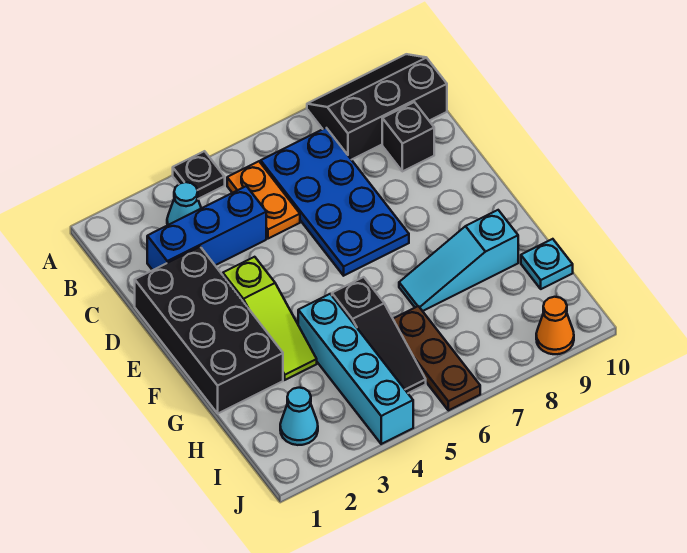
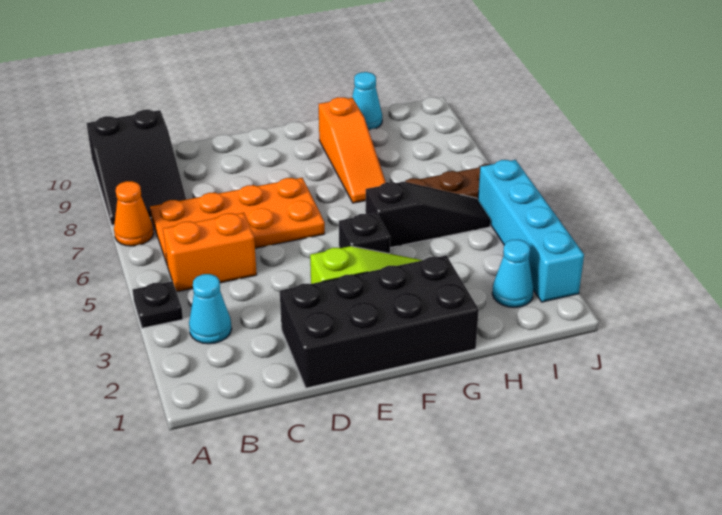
black slope A8:B10 level 1 top B -> black slope A8:B10 level 1 top 10
orange plate B5:C5 level 1 -> orange brick B5:C5 level 1
blue plate B6:E7 level 1 -> orange plate B6:E7 level 1
blue brick C2:C4 level 1 -> none
black brick C9 level 1 -> black brick F4 level 1
cyan brick G4:J4 level 1 -> cyan brick J2:J5 level 1
cyan slope G7:G9 level 1 top 9 -> orange slope G7:G9 level 1 top 9
cyan plate H10 level 1 -> cyan cone H10 level 1
orange cone J9 level 1 -> orange cone A7 level 1

